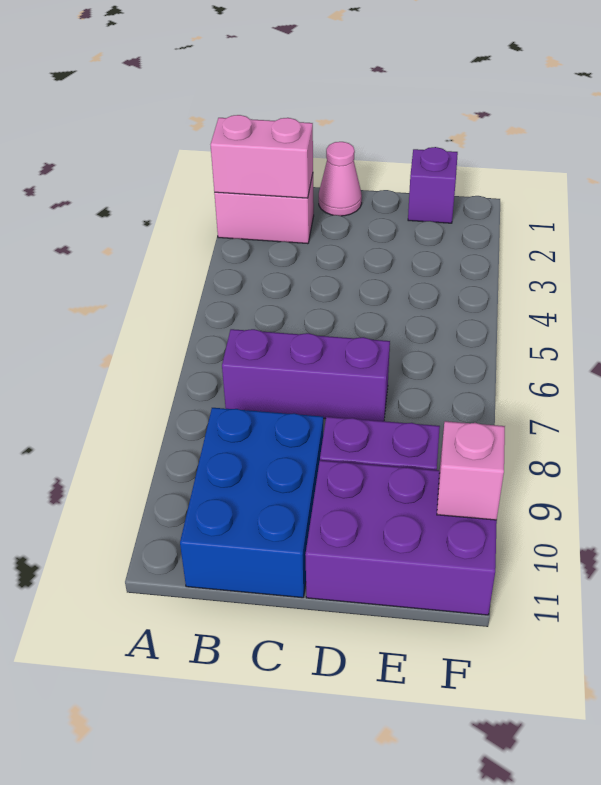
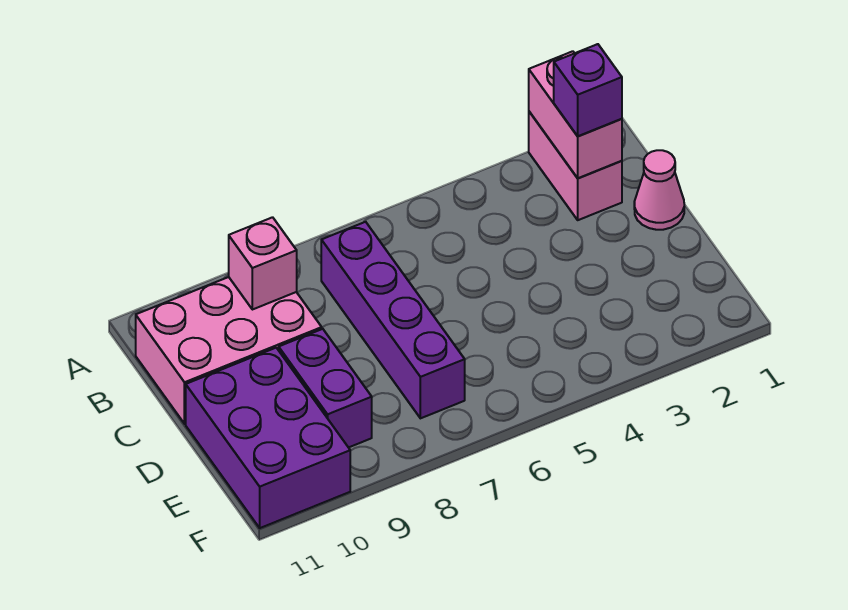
purple brick B7:D7 level 1 -> purple brick B7:E7 level 1
blue brick B9:C11 level 1 -> pink brick B9:C11 level 1
purple brick E1 level 1 -> purple brick B2 level 3
pink brick F10 level 2 -> pink brick B9 level 2

